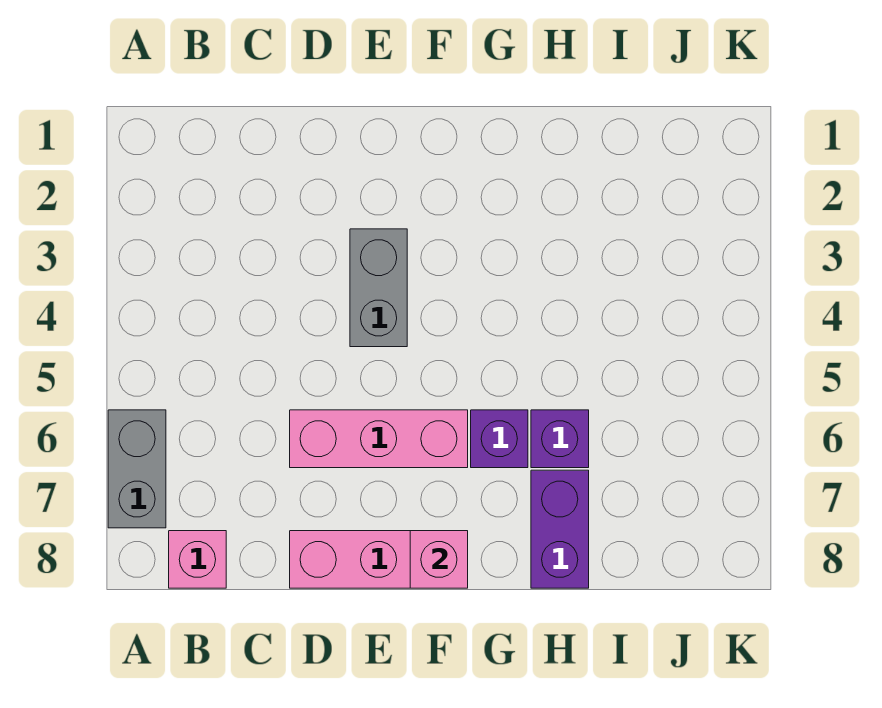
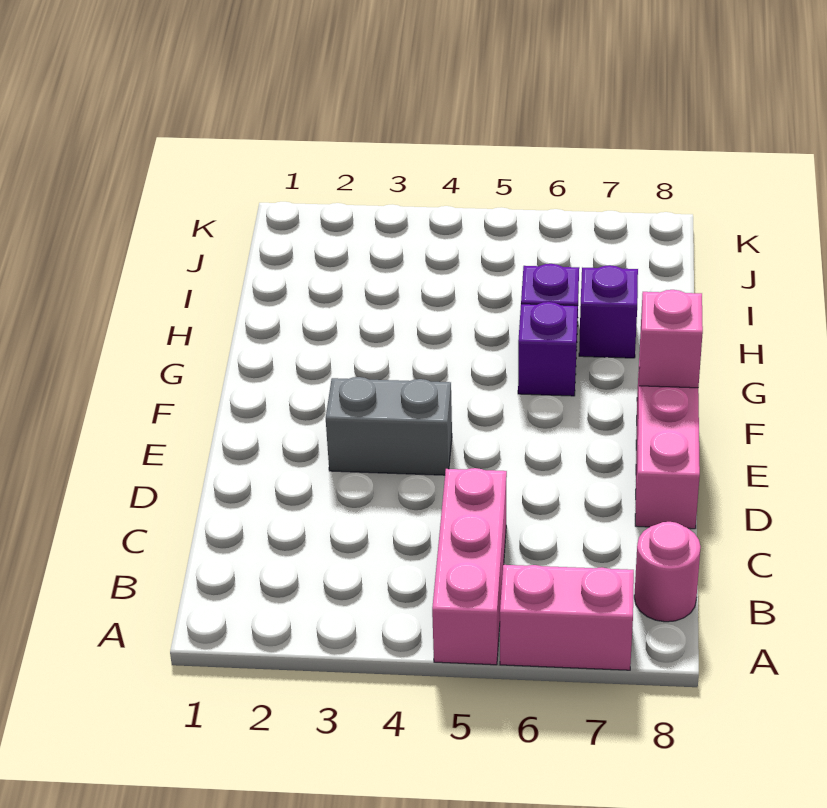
grey brick A6:A7 level 1 -> pink brick A6:A7 level 1
pink brick B8 level 1 -> pink round brick B8 level 1
pink brick D6:F6 level 1 -> pink brick A5:C5 level 1
purple brick H7:H8 level 1 -> purple brick H7 level 1

